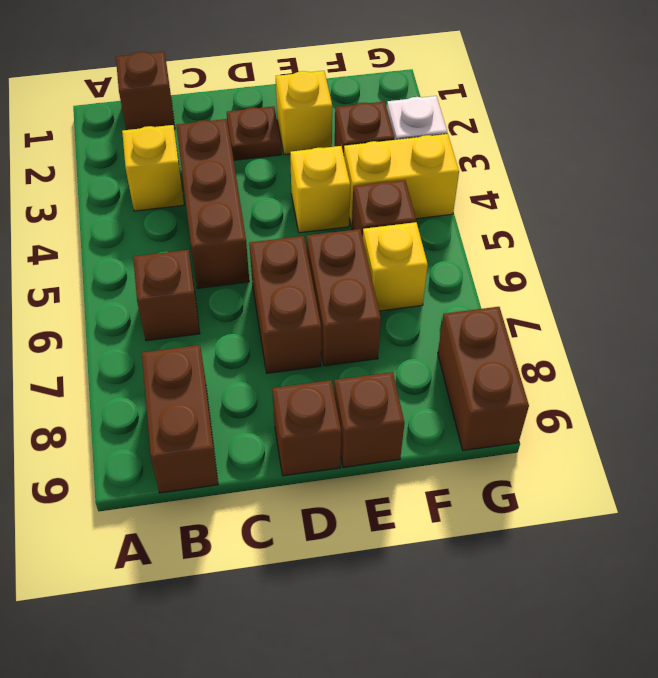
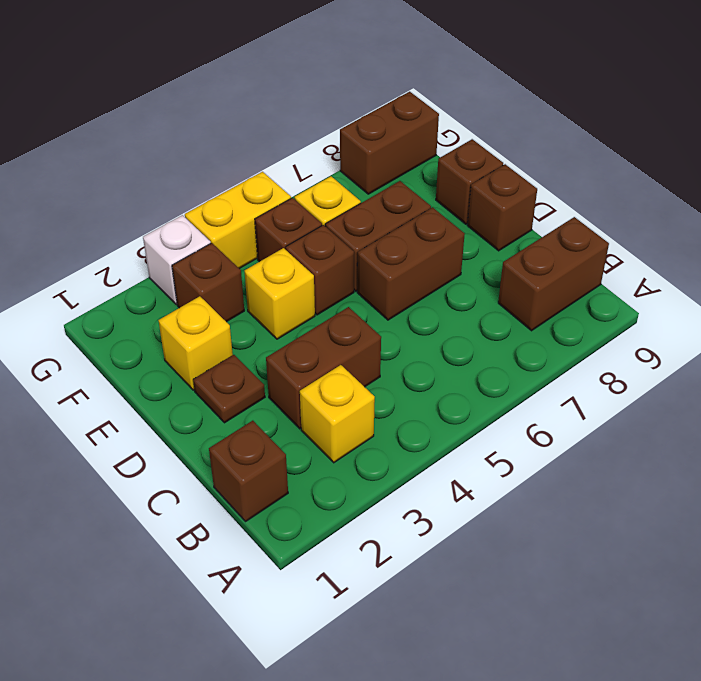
brown brick B6 level 1 -> brown brick E5 level 1
brown brick C3:C5 level 1 -> brown brick C3:C4 level 1
yellow brick F4:G4 level 1 -> yellow brick G4:G5 level 1

